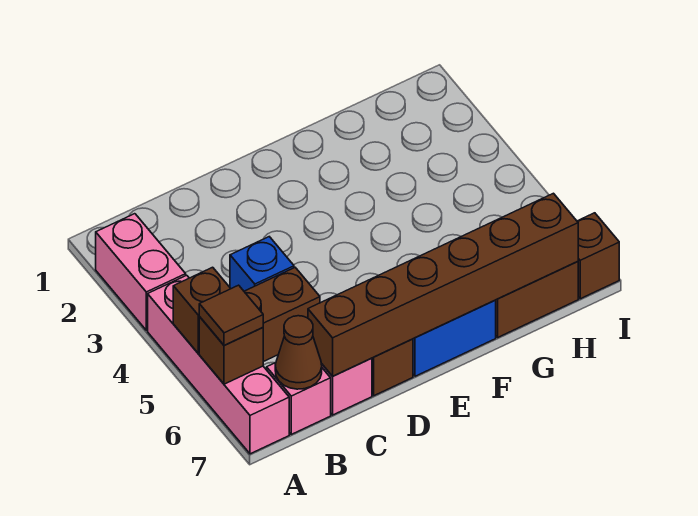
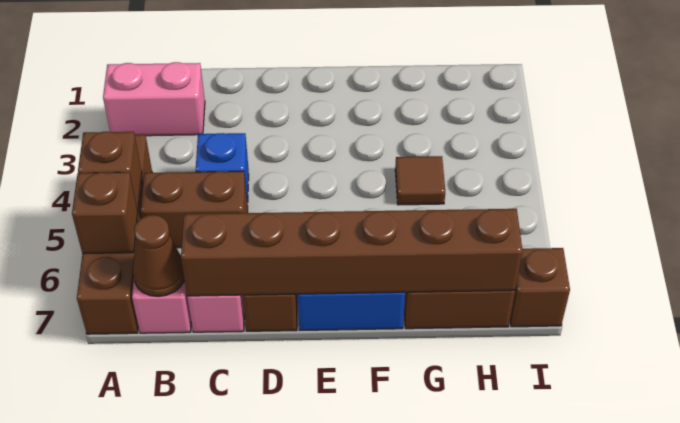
pink brick A2:A3 level 1 -> pink brick A2:B2 level 1
pink brick A4:A7 level 1 -> brown brick A4:A7 level 1
brown tile A6 level 3 -> brown tile G4 level 1

